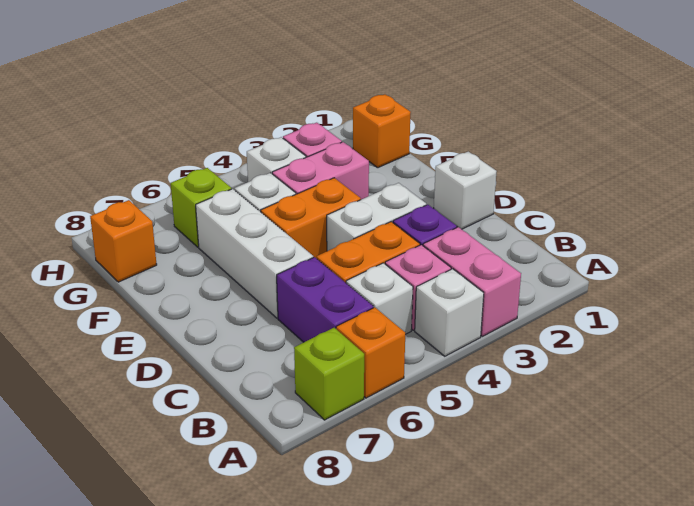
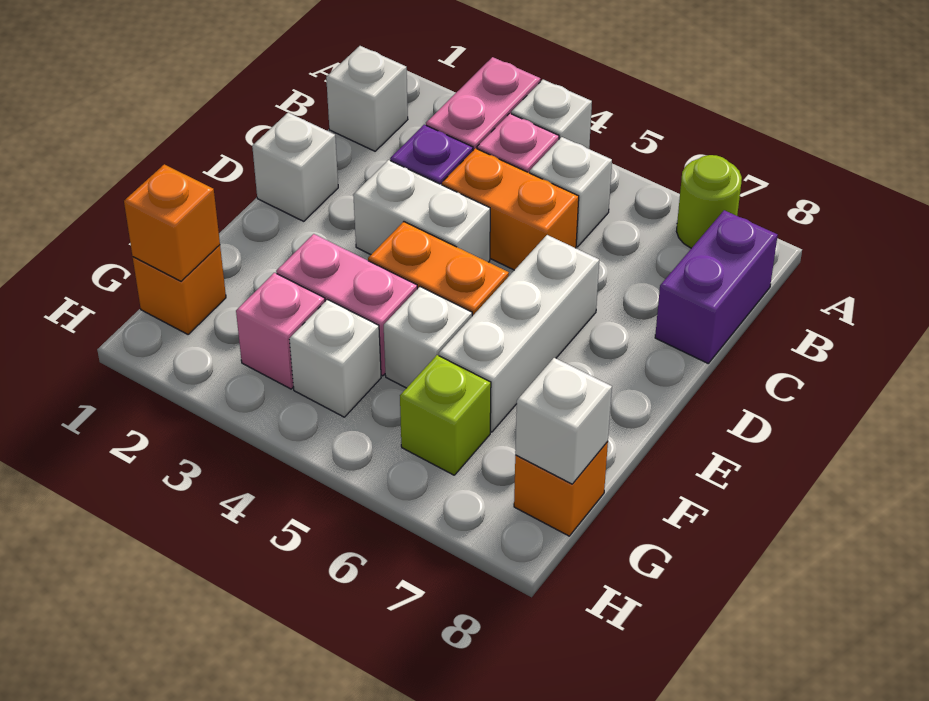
orange brick A6 level 1 -> orange brick G1 level 2
lime brick A7 level 1 -> lime round brick A7 level 1
none -> white brick B1 level 1
purple brick B6:C6 level 1 -> purple brick B8:C8 level 1
none -> white brick G8 level 2

